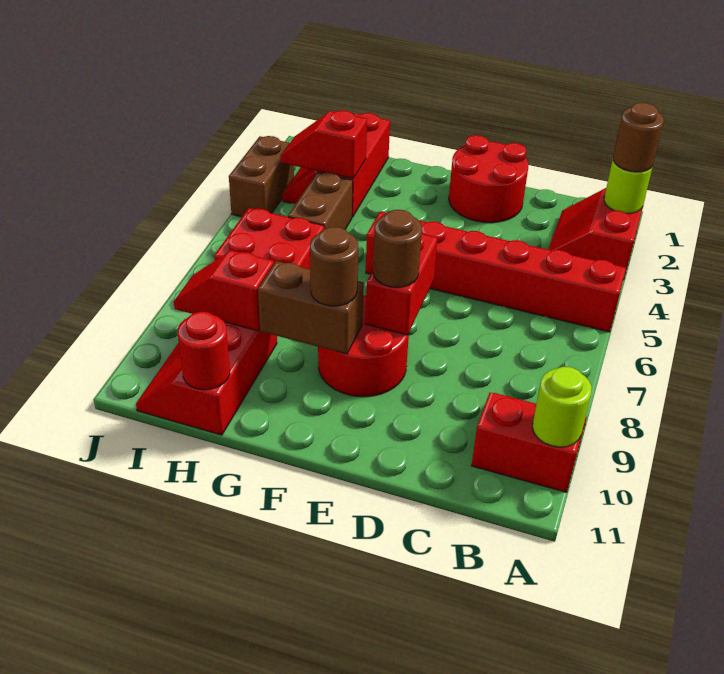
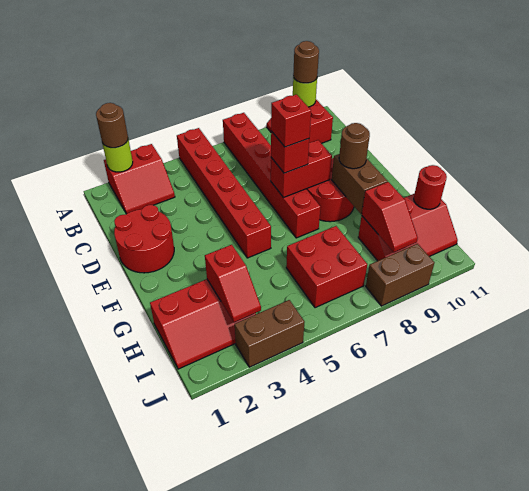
none -> red brick A7:F7 level 1
none -> red brick E7 level 3
none -> red brick E7 level 4
brown round brick E8 level 3 -> brown round brick A10 level 3
brown brick H4:H5 level 1 -> brown brick J8:J9 level 1

